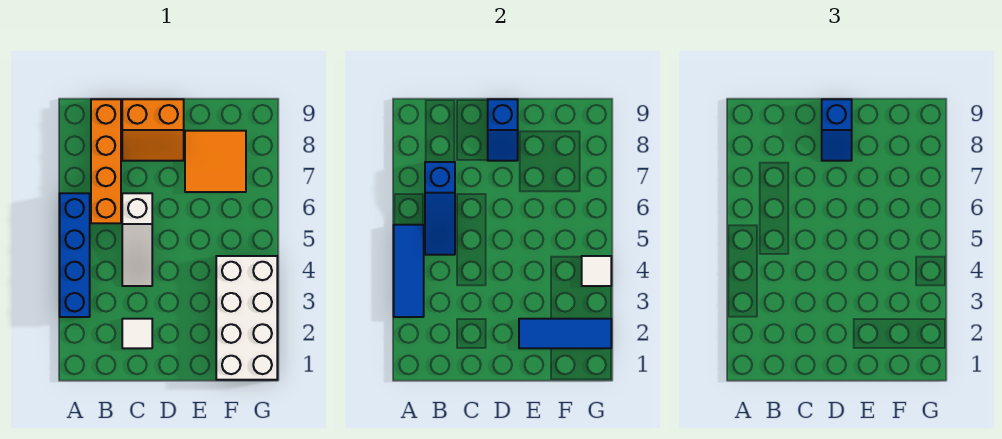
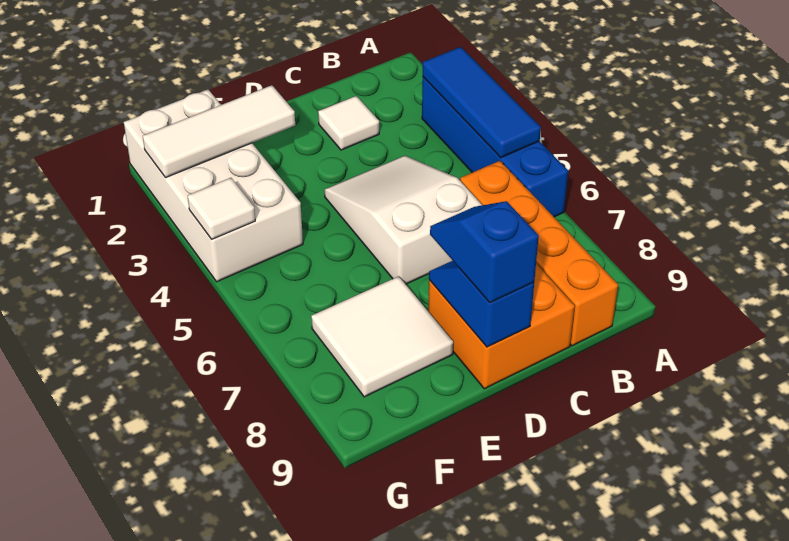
blue slope B5:B7 level 2 top 7 -> none
white slope C4:C6 level 1 top 6 -> white slope C4:D6 level 1 top 6
orange slope C8:D9 level 1 top 9 -> orange brick C8:D9 level 1
blue tile E2:G2 level 2 -> white tile E2:G2 level 2
orange tile E7:F8 level 1 -> white tile E7:F8 level 1

